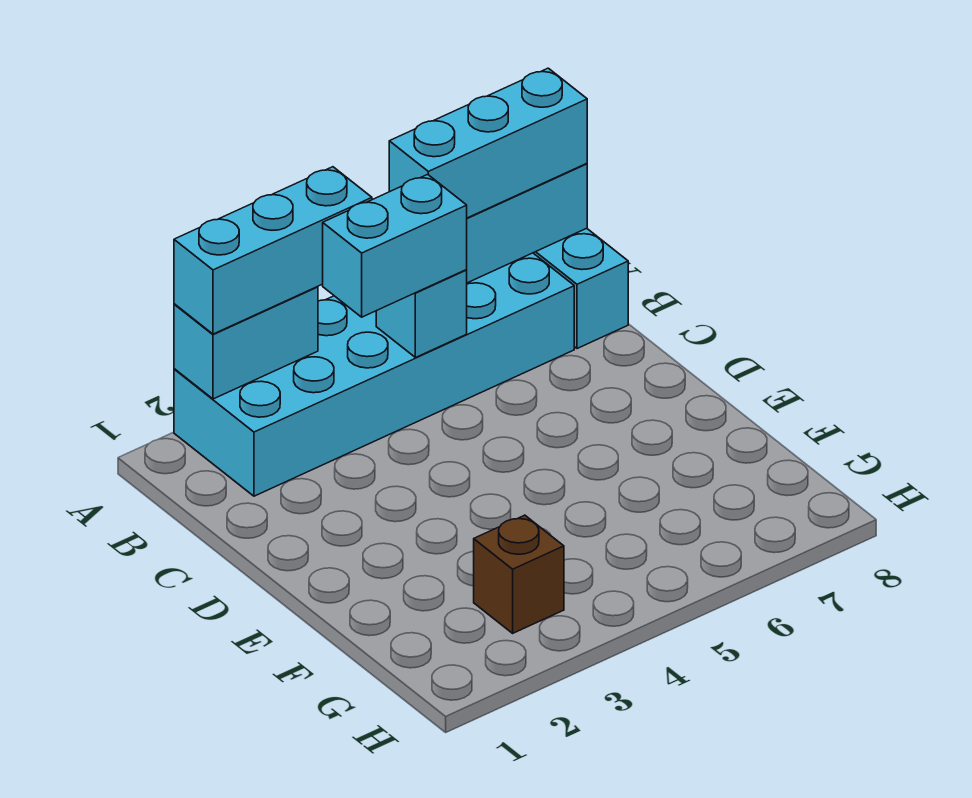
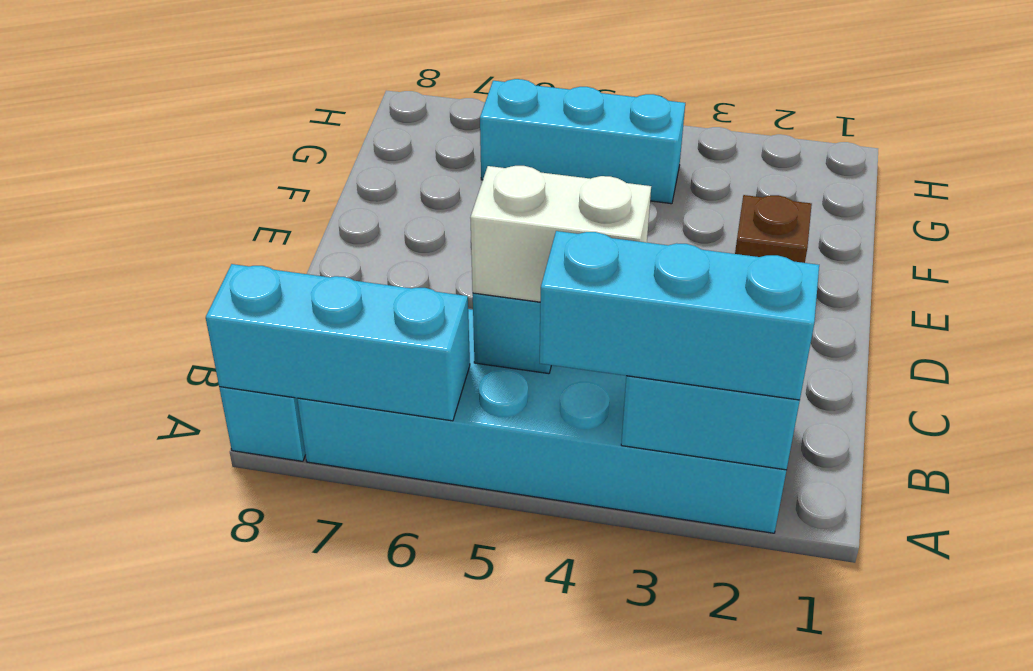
cyan brick A6:A8 level 3 -> cyan brick G4:G6 level 1
cyan brick B4:B5 level 3 -> white brick B4:B5 level 3
brown brick G3 level 1 -> brown brick E2 level 1

